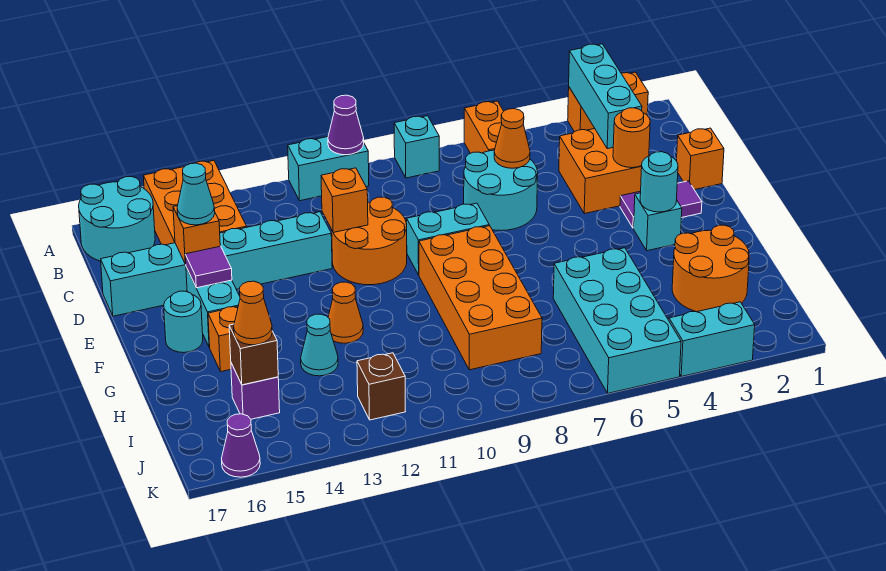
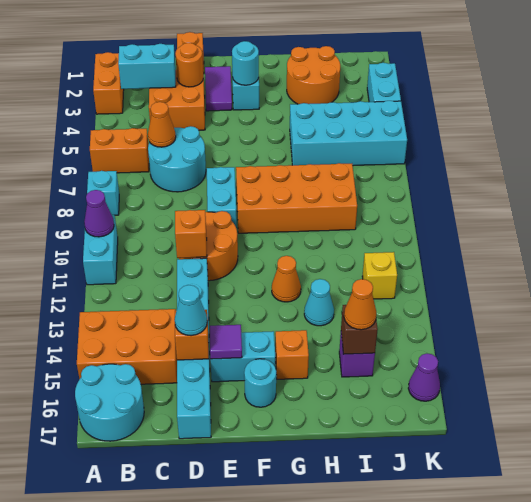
cyan brick A3:C3 level 2 -> cyan brick B3:C3 level 2
brown brick J12 level 1 -> yellow brick J12 level 1

